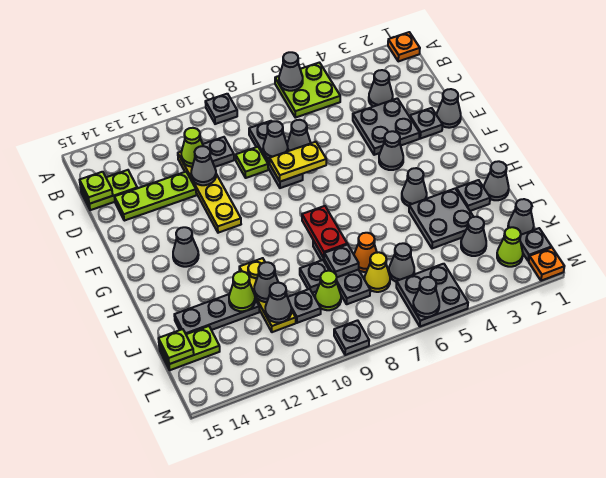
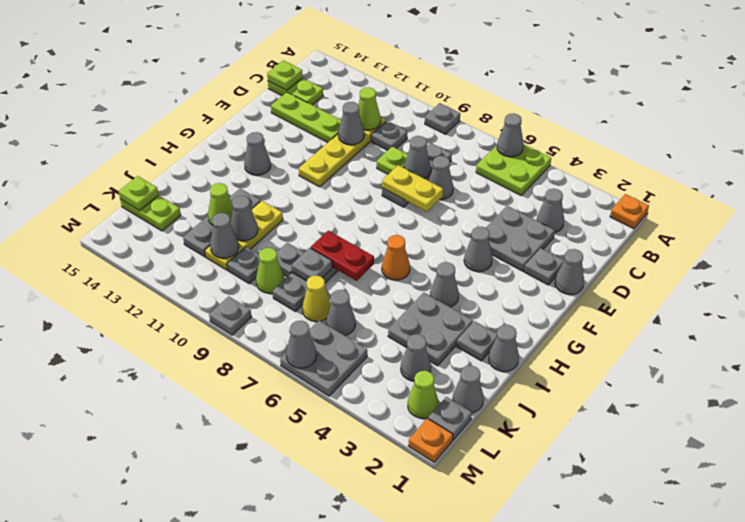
red plate H8:I8 level 2 -> red plate I7:I8 level 2
orange cone J7 level 1 -> orange cone H6 level 1
grey plate J12:J14 level 1 -> grey plate I12:K12 level 1

